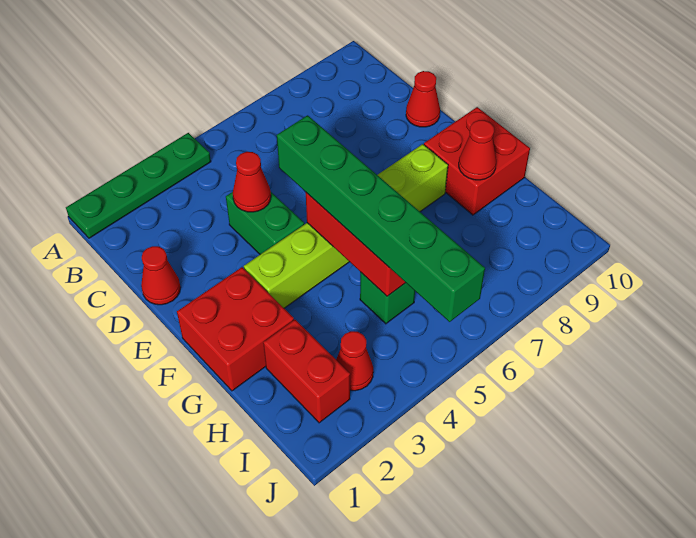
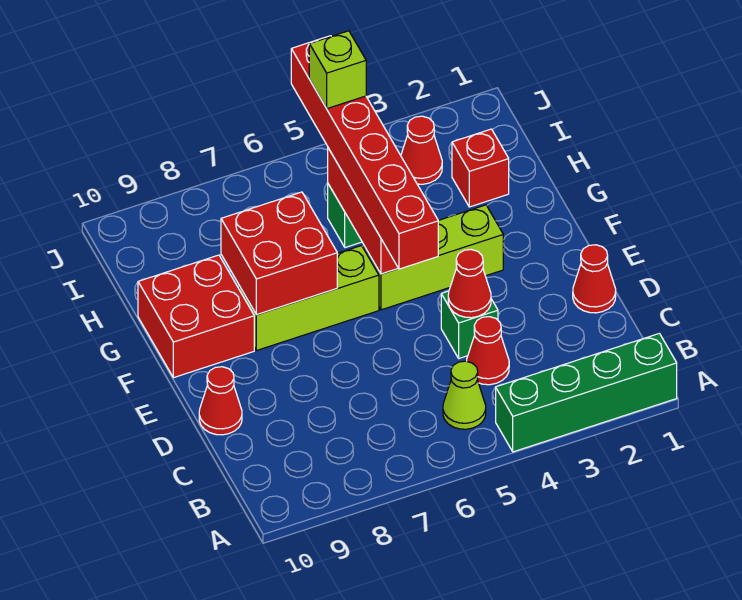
green plate A1:A4 level 1 -> green brick A1:A4 level 1
none -> lime cone B5 level 1
green brick D4:E4 level 1 -> green brick D4 level 1
green brick E5:J5 level 3 -> red brick E5:J5 level 3
red brick F1:G2 level 1 -> red brick F7:G8 level 2
red cone G9 level 2 -> red cone C4 level 1
red brick H2:I2 level 1 -> red brick H2 level 1
none -> lime brick I5 level 4

